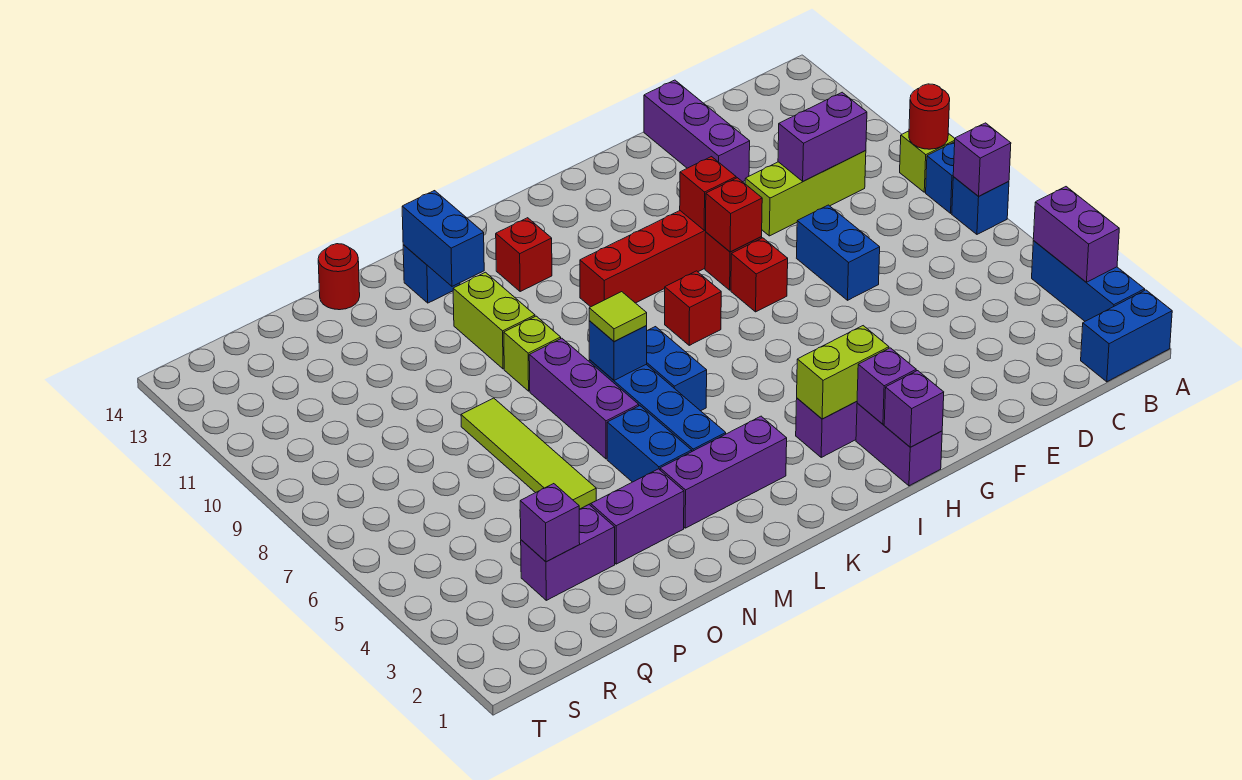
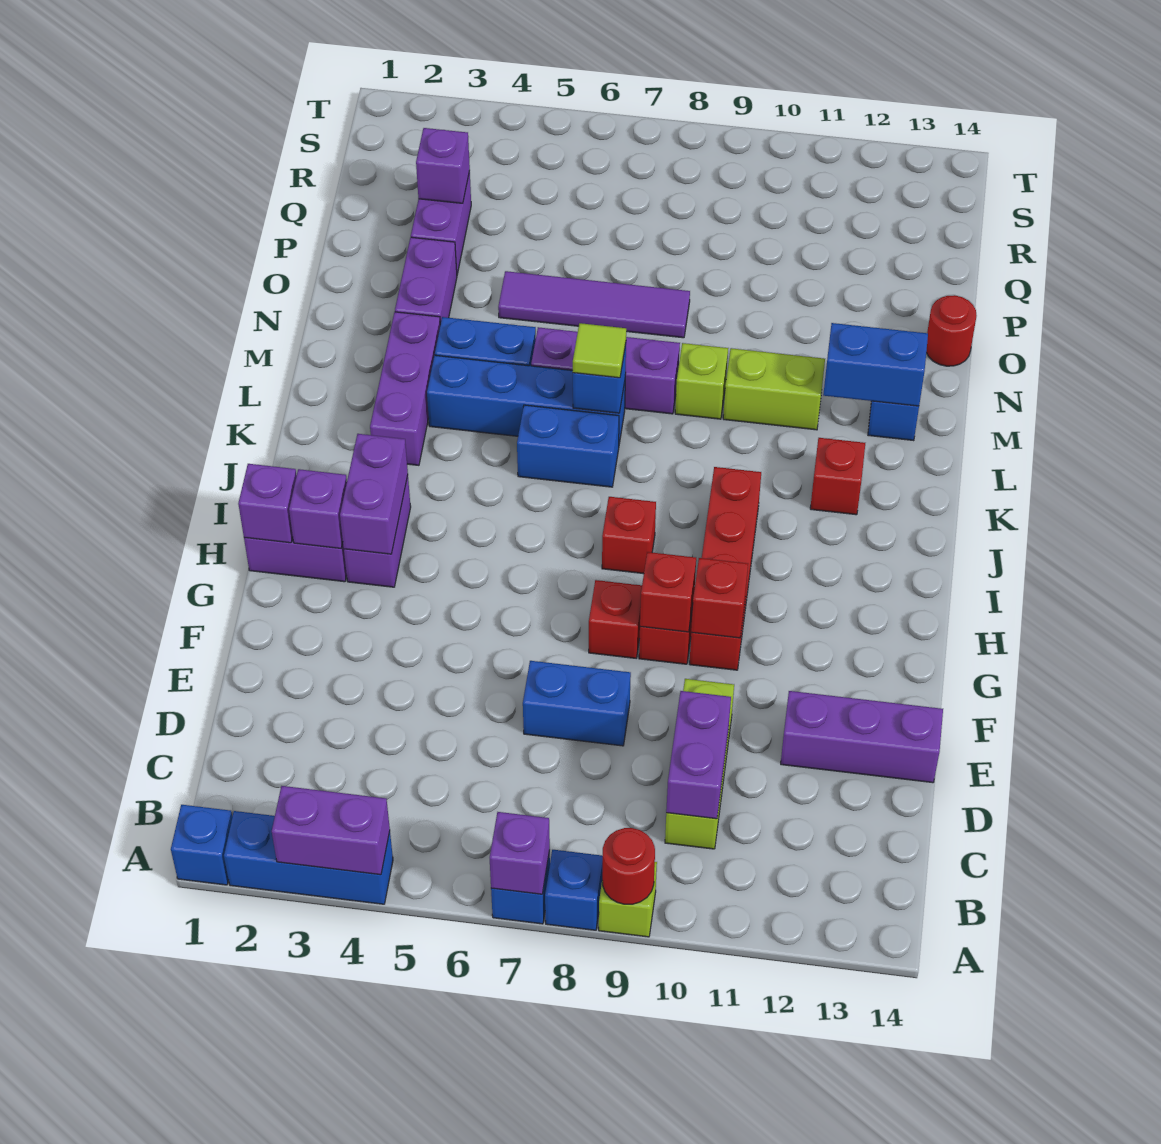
blue brick A1:B1 level 1 -> blue brick A1 level 1
lime brick H3:I3 level 2 -> purple brick H3:I3 level 2
lime tile O5:O8 level 1 -> purple tile O5:O8 level 1

